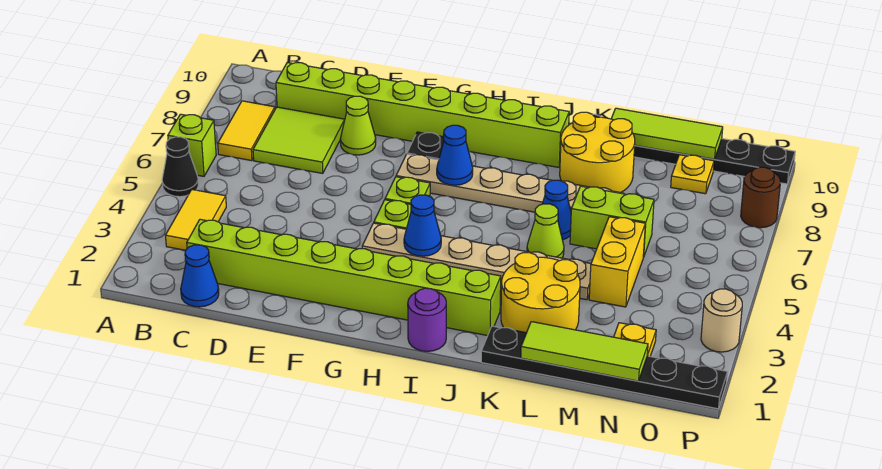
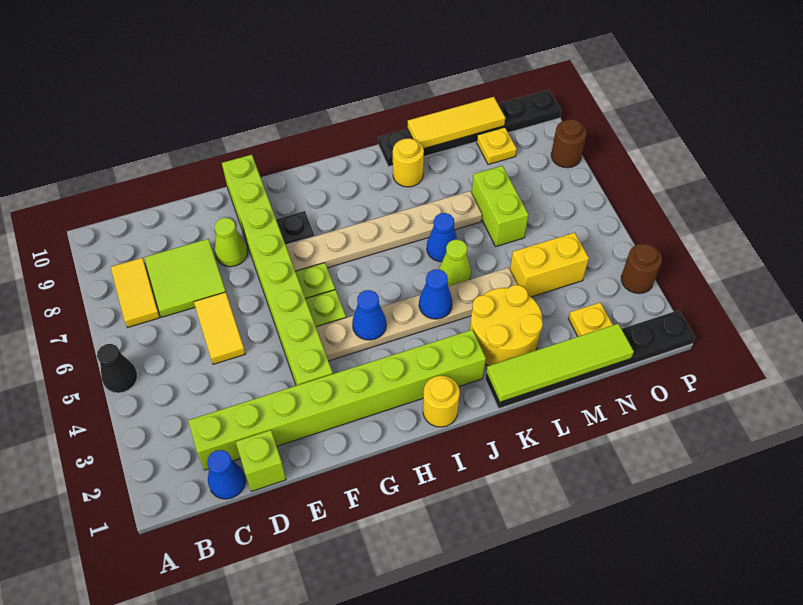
lime brick A6 level 1 -> lime brick D1 level 1
yellow tile B3:B4 level 1 -> yellow tile D5:D6 level 1
lime brick C9:J9 level 1 -> lime brick F3:F10 level 1
blue cone H7 level 2 -> blue cone J4 level 2
purple round brick I1 level 1 -> yellow round brick I1 level 1
yellow round brick K8:L9 level 1 -> yellow round brick K9 level 1
lime tile L1:N1 level 2 -> lime tile K1:N1 level 2
lime brick L6:M6 level 1 -> lime brick M6:M7 level 1
lime tile L10:N10 level 2 -> yellow tile L10:N10 level 2
yellow brick M4:M5 level 1 -> yellow brick M4:N4 level 1
tan round brick P3 level 1 -> brown round brick P3 level 1

